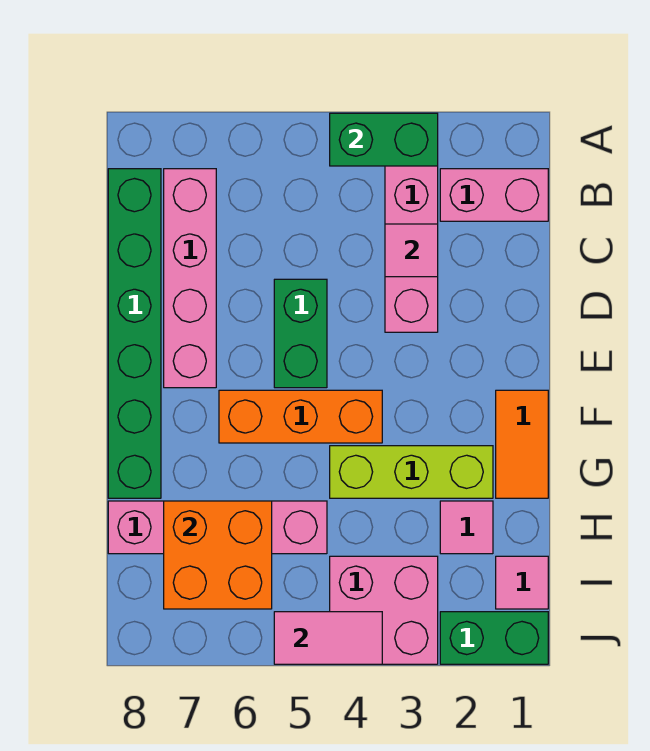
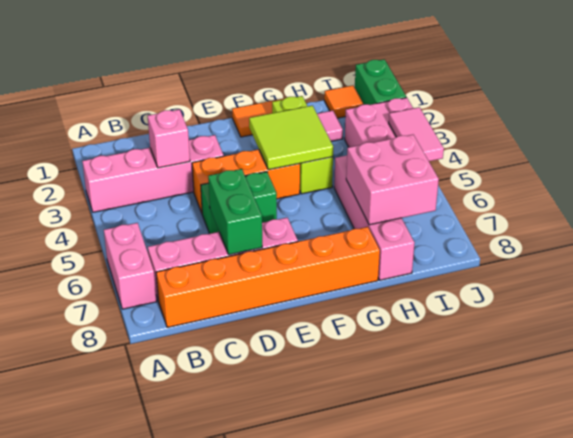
green brick A3:A4 level 2 -> green brick D6:D7 level 2
pink brick B1:B2 level 1 -> pink brick A6:A7 level 1
green brick B8:G8 level 1 -> orange brick B8:G8 level 1
pink tile C3 level 2 -> pink brick C3 level 2
none -> lime tile F3:G4 level 2
orange brick F4:F6 level 1 -> orange brick D4:F4 level 1
orange brick H6:I7 level 2 -> pink brick H6:I7 level 2
pink tile I1 level 1 -> orange tile I1 level 1

